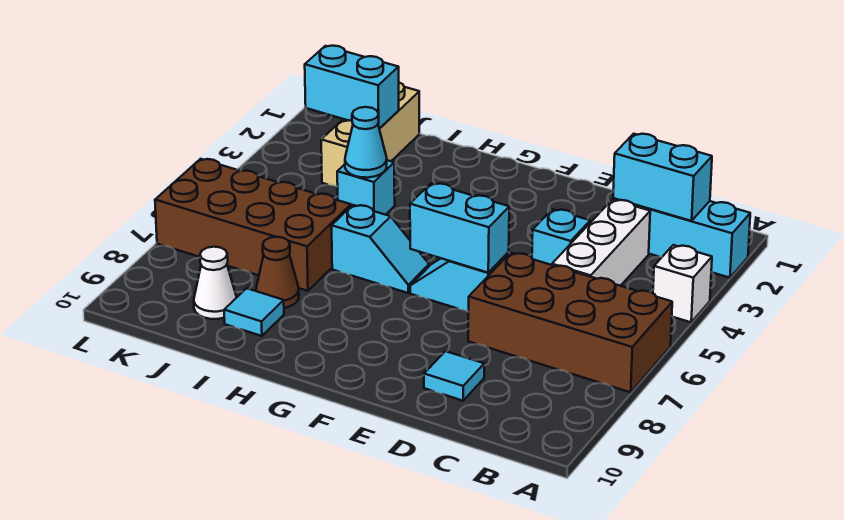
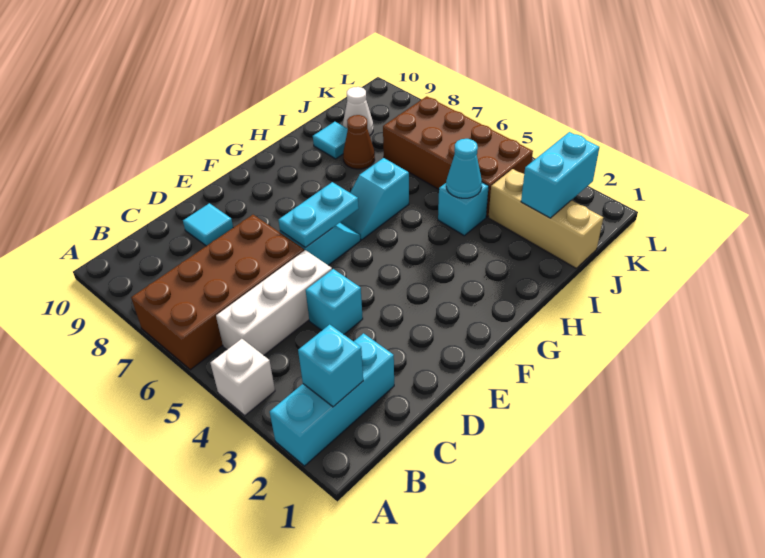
cyan brick B2:C2 level 2 -> cyan brick B2 level 2
white brick C3:C5 level 1 -> white brick B5:D5 level 1
cyan brick E6:F6 level 2 -> cyan plate E6:F6 level 2
brown brick I6:L7 level 1 -> brown brick J4:K7 level 1

